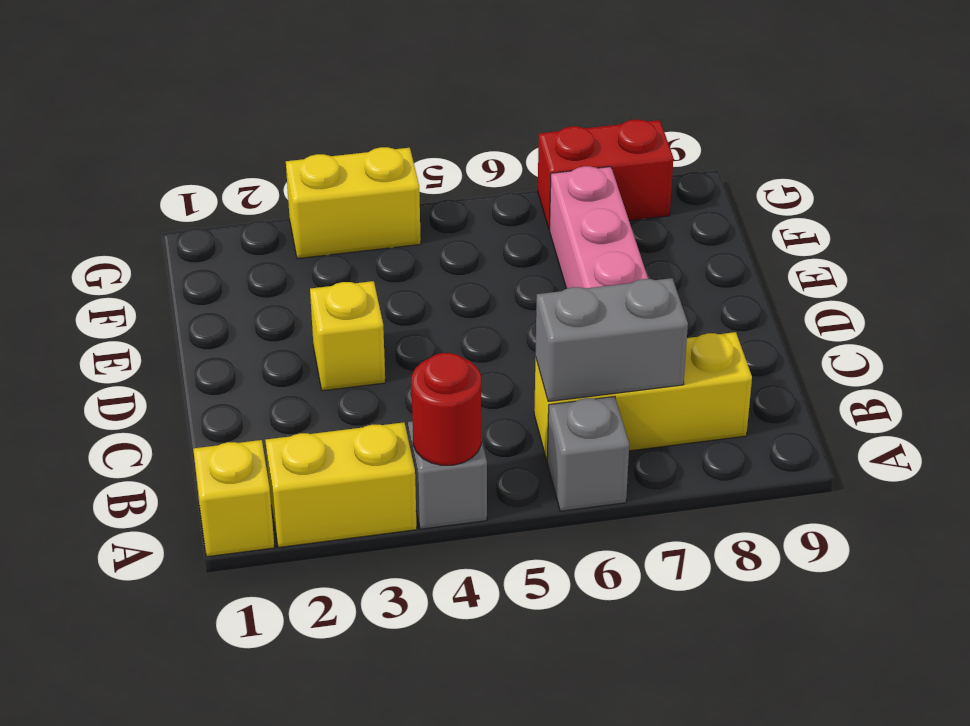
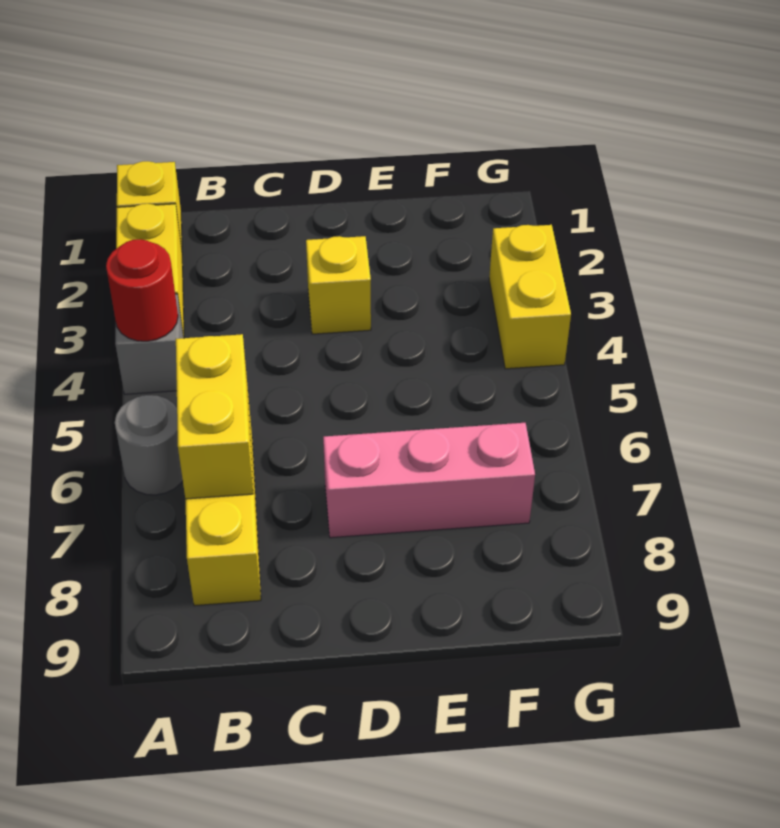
grey brick A6 level 1 -> grey round brick A6 level 1
grey brick B6:B7 level 2 -> yellow brick B6:B7 level 2
red brick G7:G8 level 1 -> none

